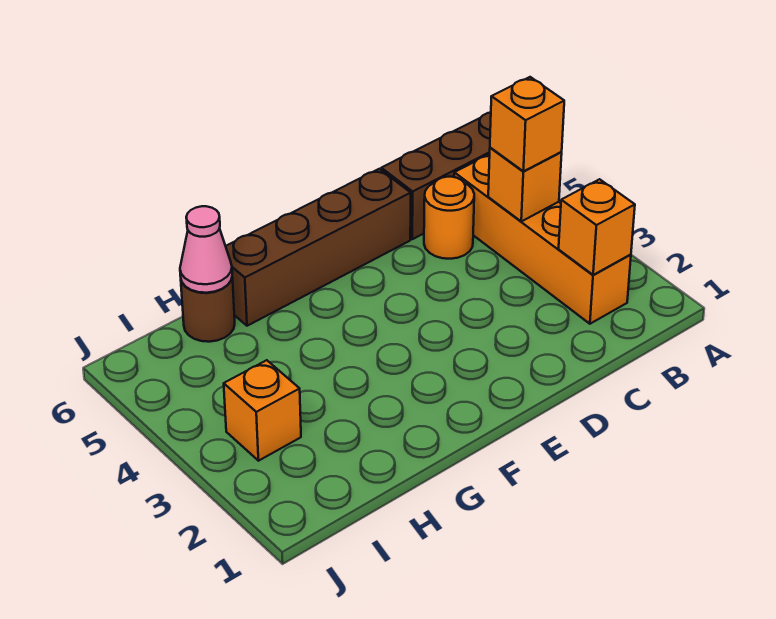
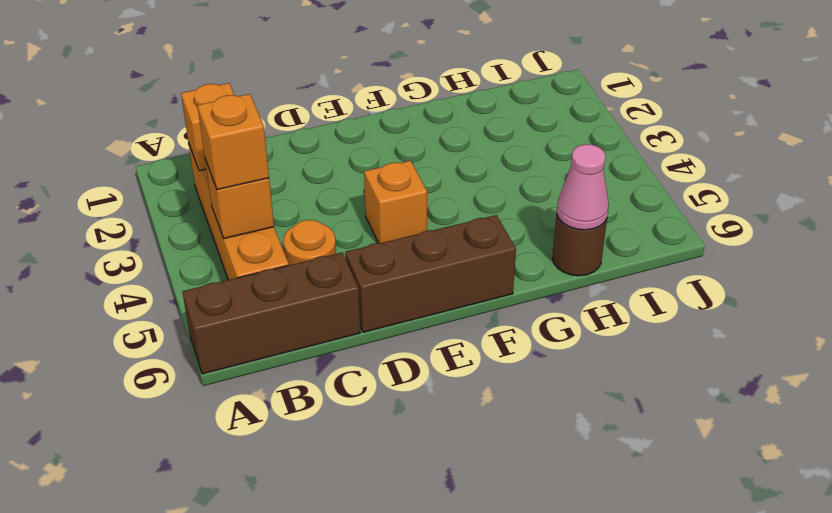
brown brick D6:G6 level 1 -> brown brick D6:F6 level 1
orange brick I3 level 1 -> orange brick E4 level 1

